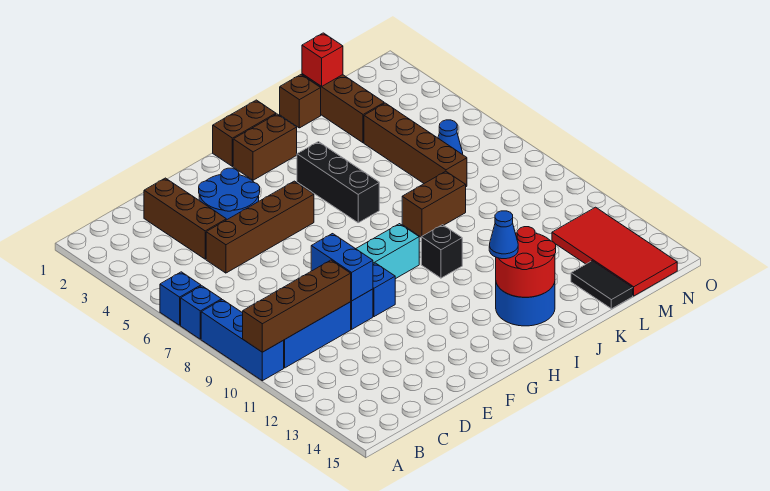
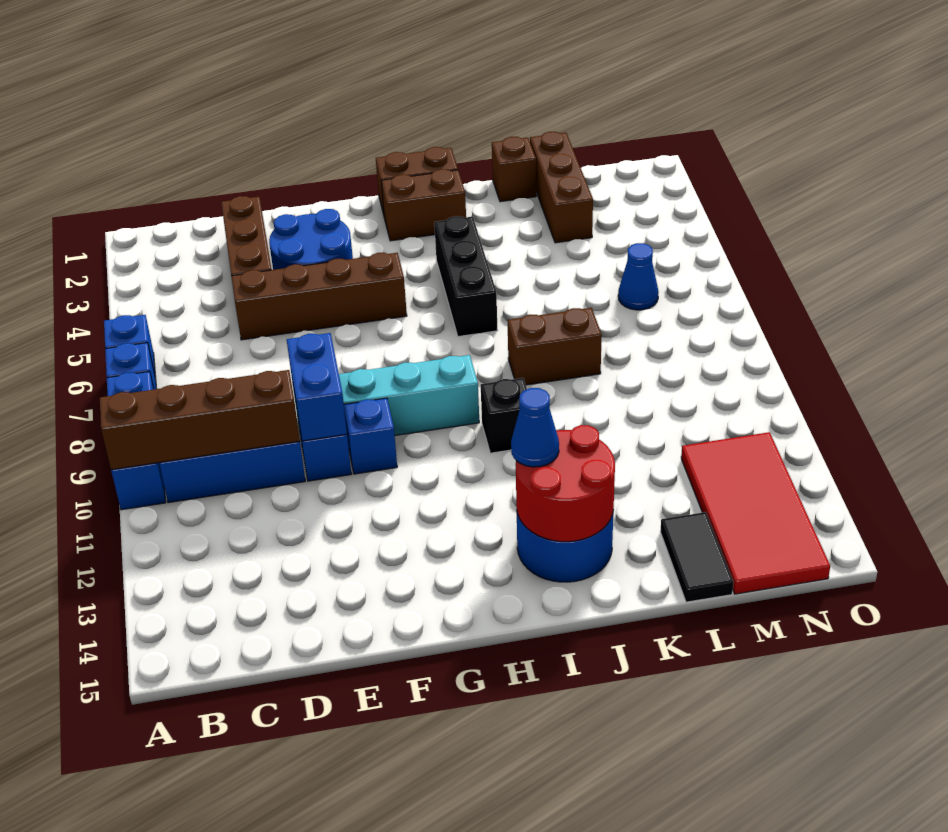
red brick L1 level 2 -> none
brown brick L4:L7 level 1 -> none

